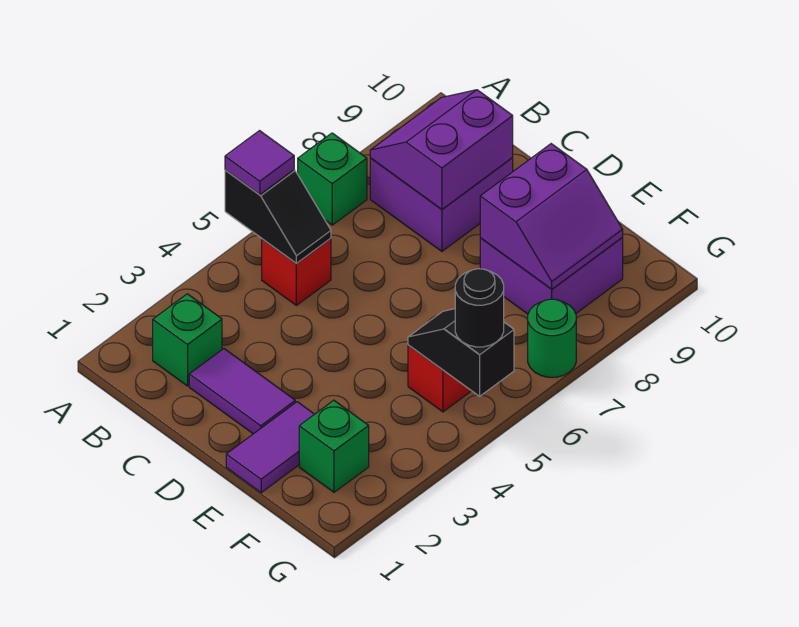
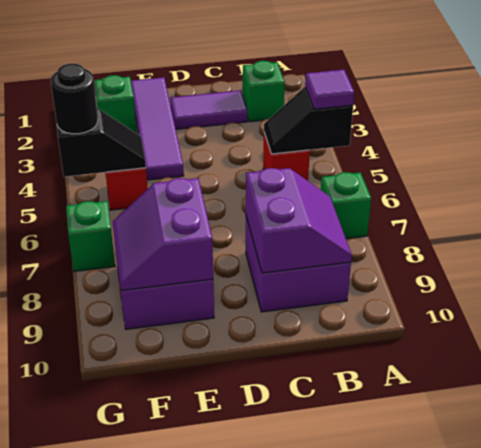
purple tile E1:E2 level 1 -> purple tile E1:E4 level 1
green round brick G7 level 1 -> green brick G7 level 1

